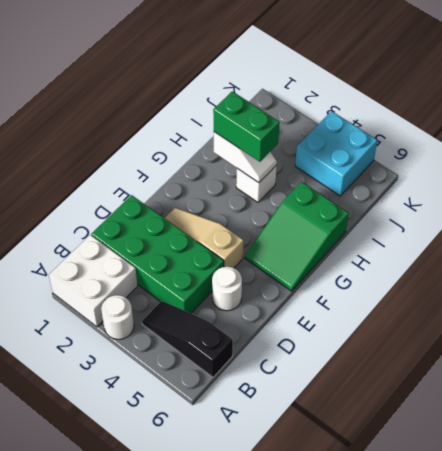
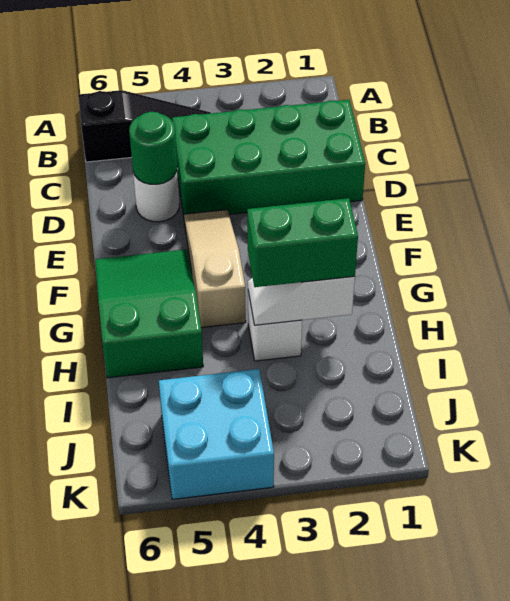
white brick A1:B2 level 1 -> none
white round brick A3 level 1 -> none
none -> green round brick D5 level 2
tan slope E2:E4 level 1 top 4 -> tan slope E4:G4 level 1 top G

